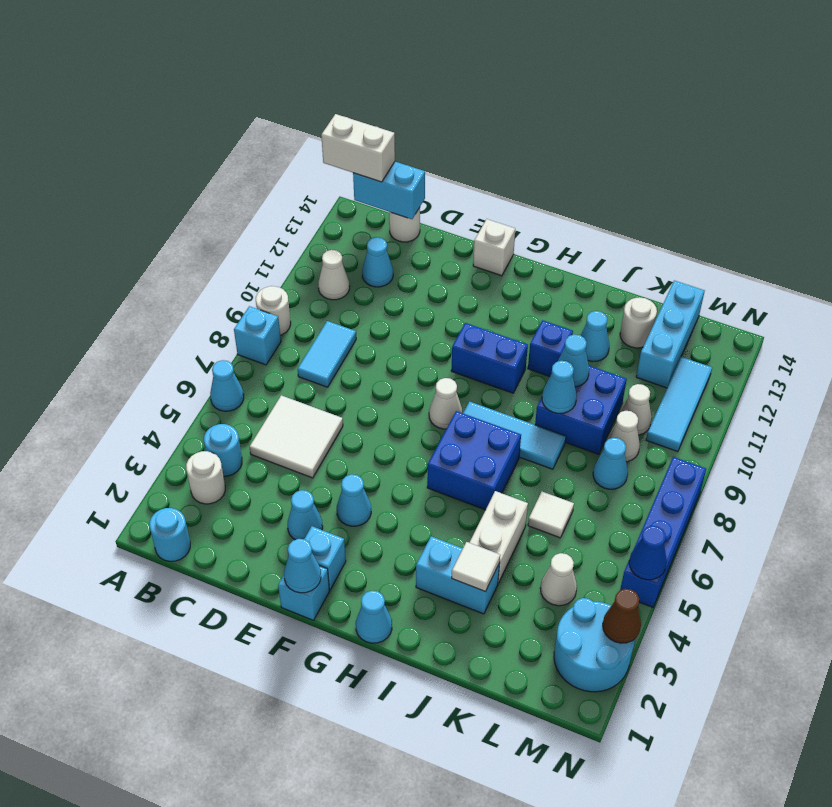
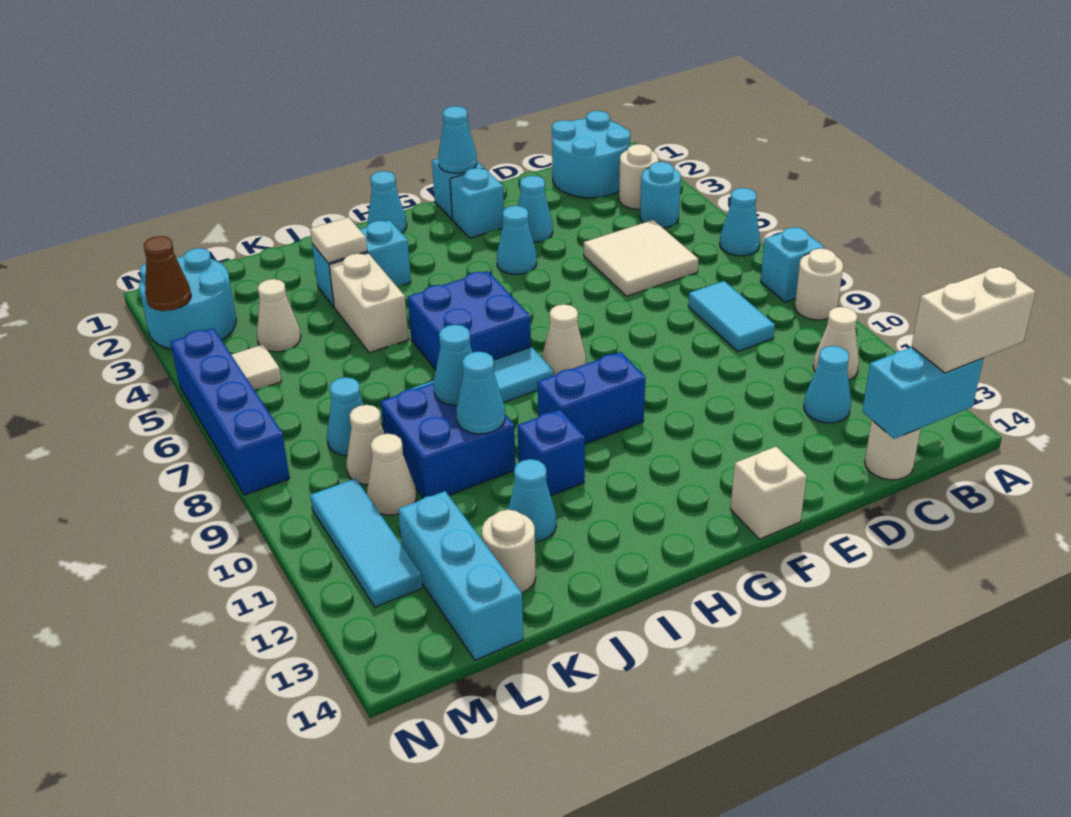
cyan round brick B1 level 1 -> cyan round brick B1:C2 level 1
white tile K6 level 1 -> white tile M5 level 1
blue cone N5 level 2 -> none

